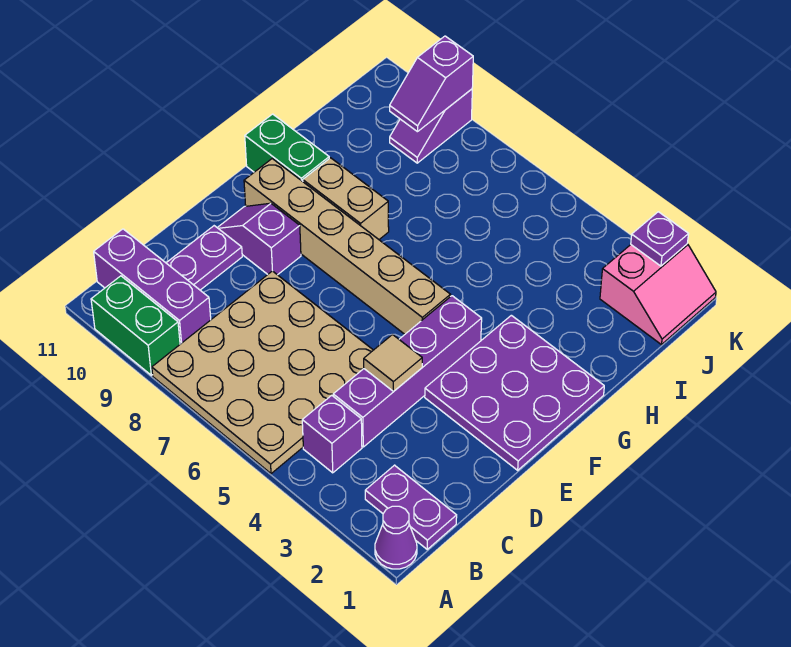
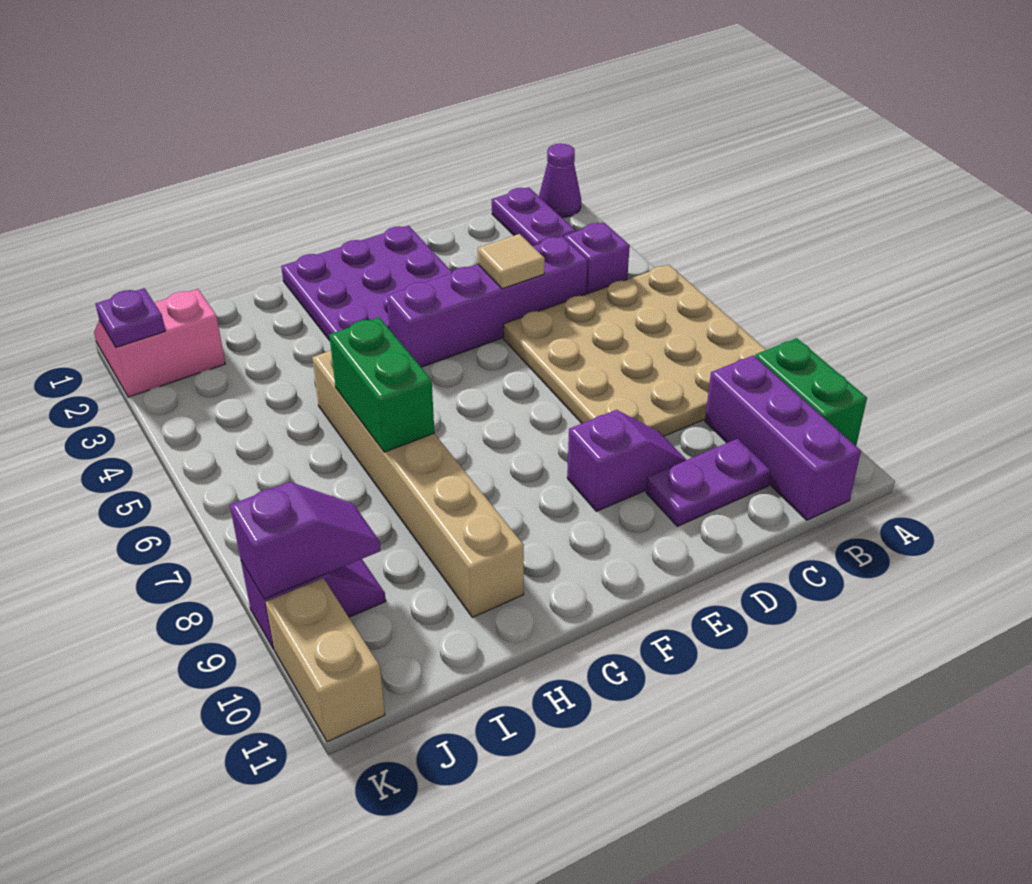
purple slope E9:E10 level 1 top 9 -> purple slope D9:E9 level 1 top E
tan brick F5:F10 level 1 -> tan brick H5:H10 level 1
tan brick G8:G9 level 1 -> tan brick K10:K11 level 1
green brick G10:G11 level 1 -> green brick H6:H7 level 2

